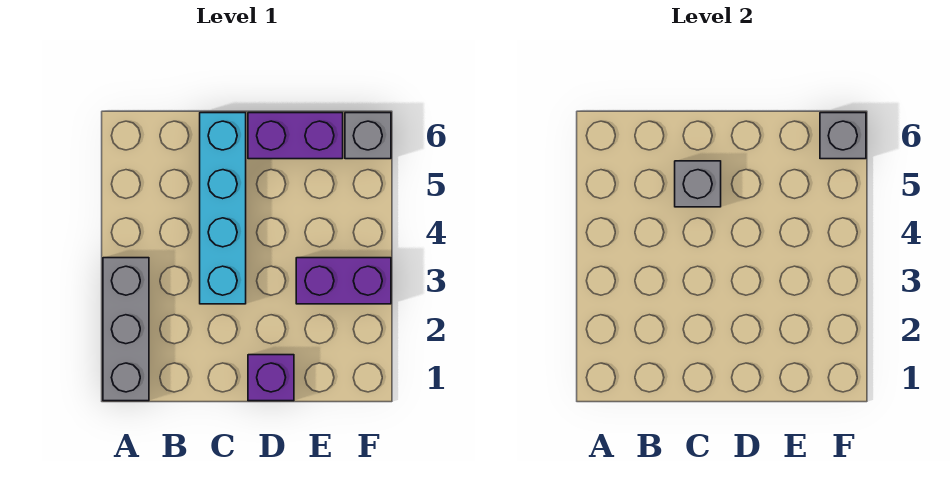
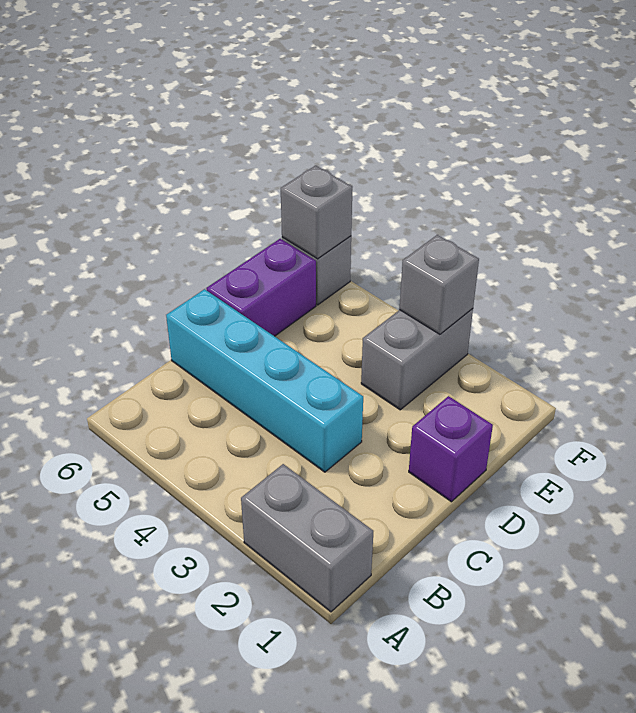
grey brick A1:A3 level 1 -> grey brick A1:A2 level 1
grey brick C5 level 2 -> grey brick F3 level 2
purple brick E3:F3 level 1 -> grey brick E3:F3 level 1

